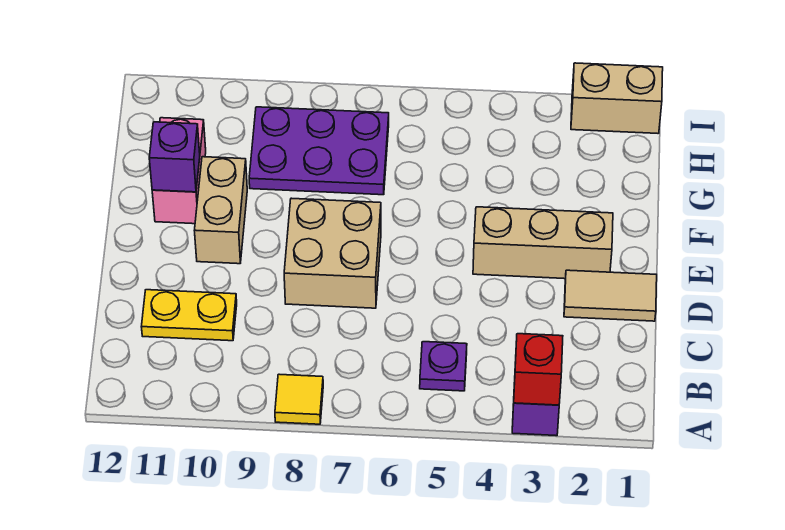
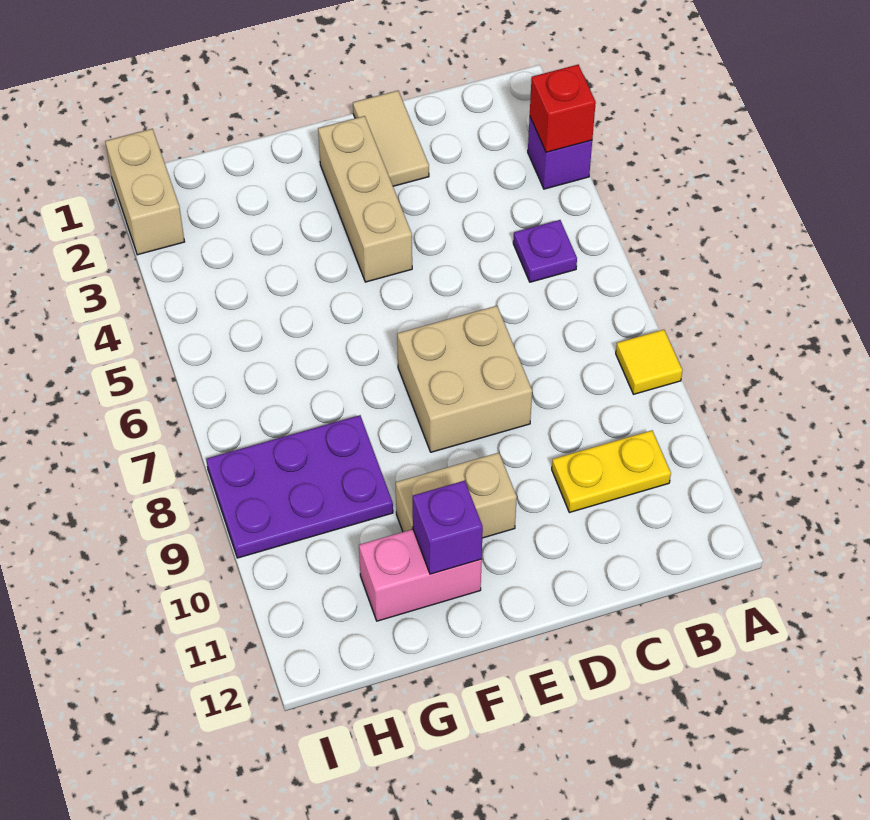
yellow plate C10:C11 level 1 -> yellow plate B10:C10 level 1
purple plate G7:H9 level 1 -> purple plate G8:I9 level 1

